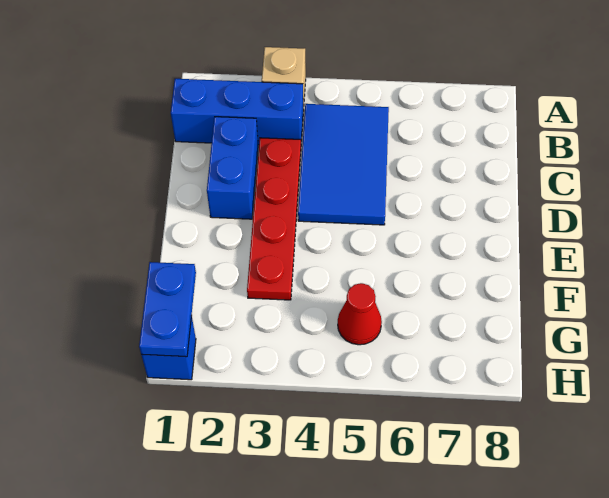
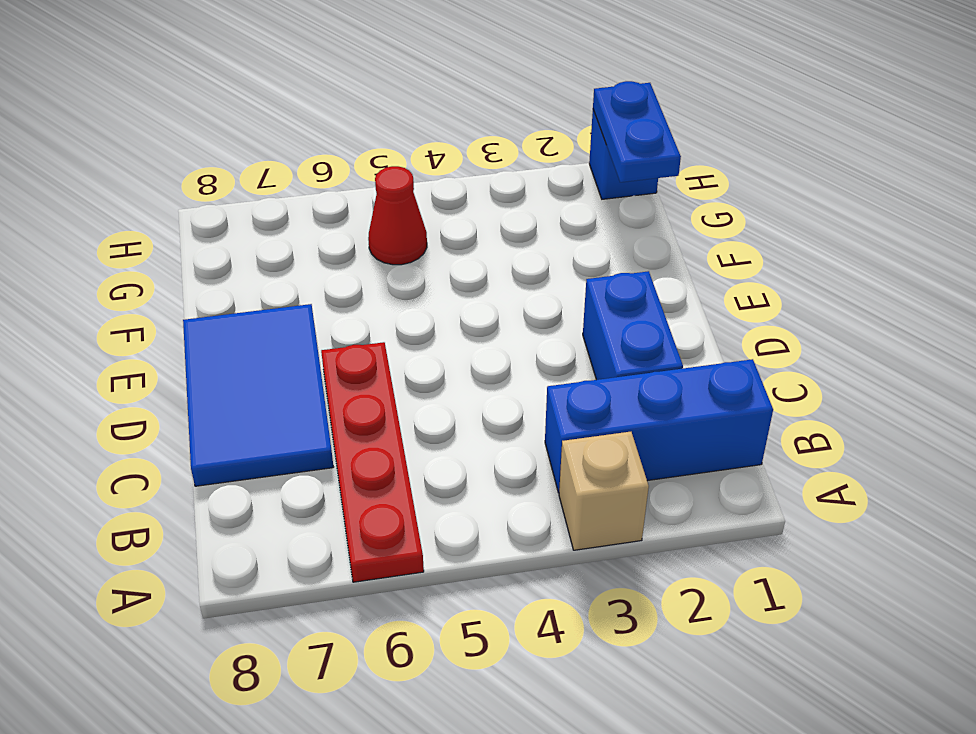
blue tile B4:D5 level 1 -> blue tile C7:E8 level 1
red plate C3:F3 level 1 -> red plate A6:D6 level 1

